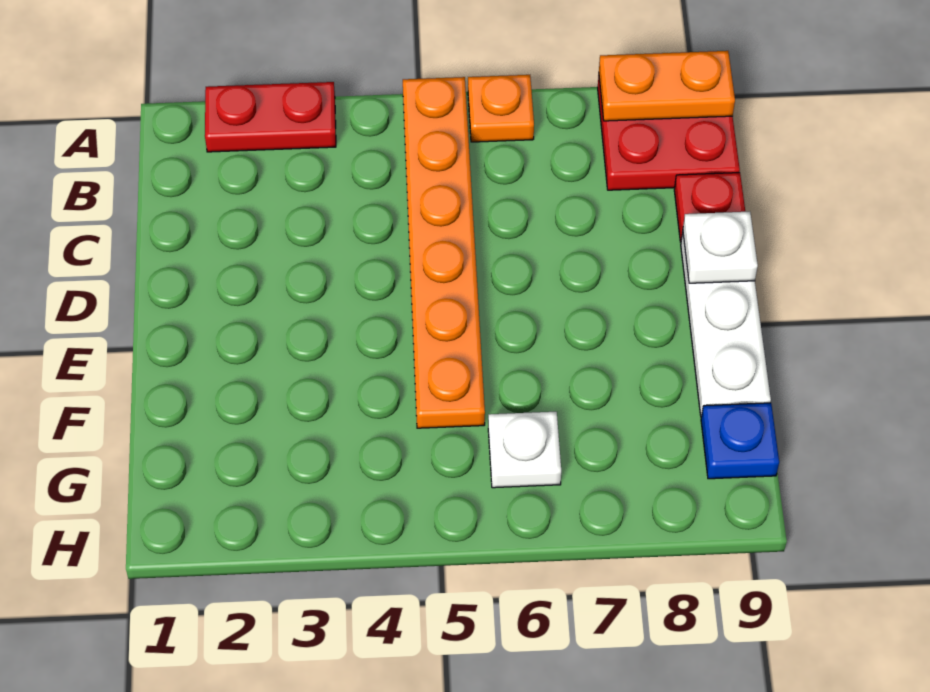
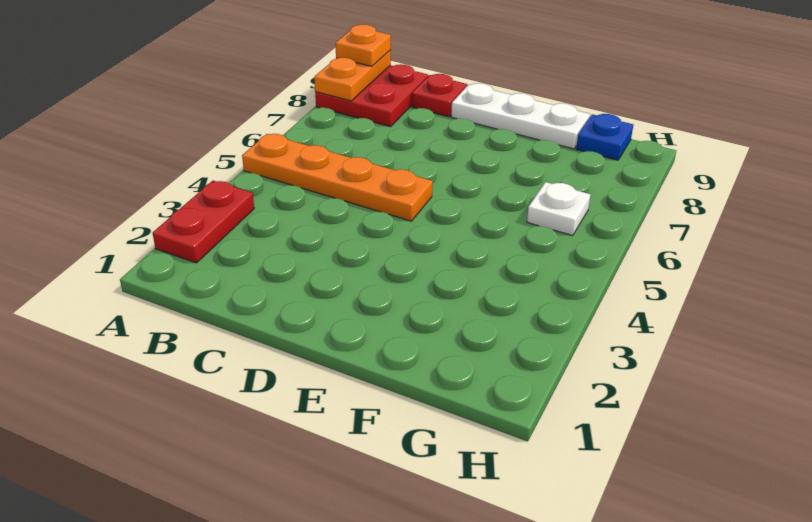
orange plate A5:F5 level 1 -> orange plate A5:D5 level 1
orange plate A6 level 1 -> orange plate A9 level 3
white plate D9 level 2 -> none

